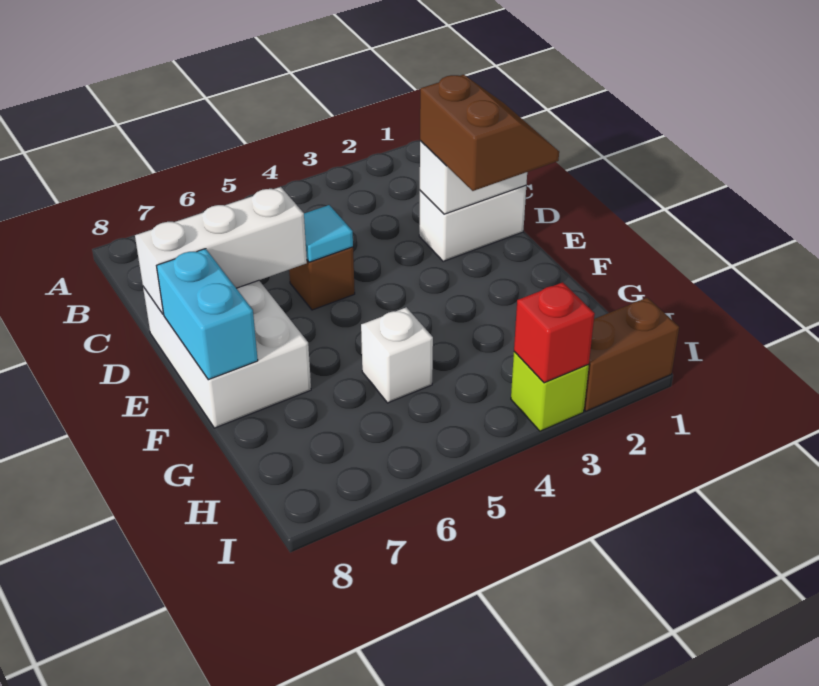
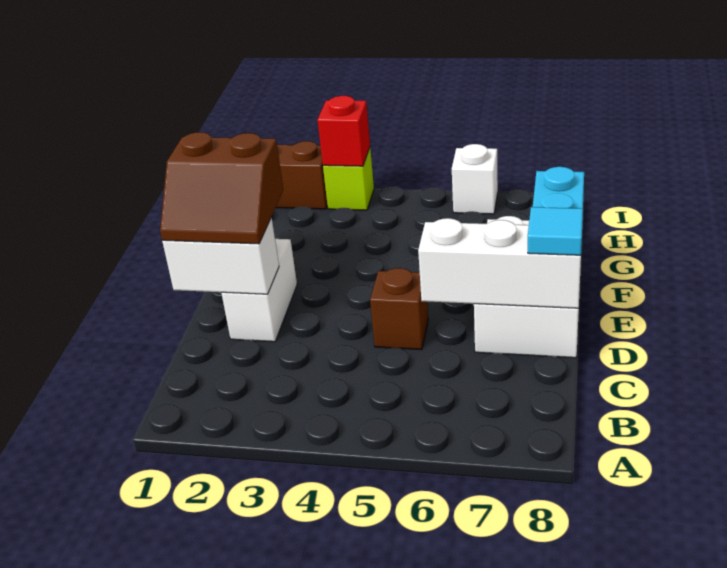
white brick D1:D2 level 1 -> white brick D2:E2 level 1
brown slope D1:E2 level 3 top 2 -> brown slope D1:E2 level 3 top E
cyan tile D5 level 2 -> cyan tile D8 level 3
white brick G5 level 1 -> white brick I6 level 1

